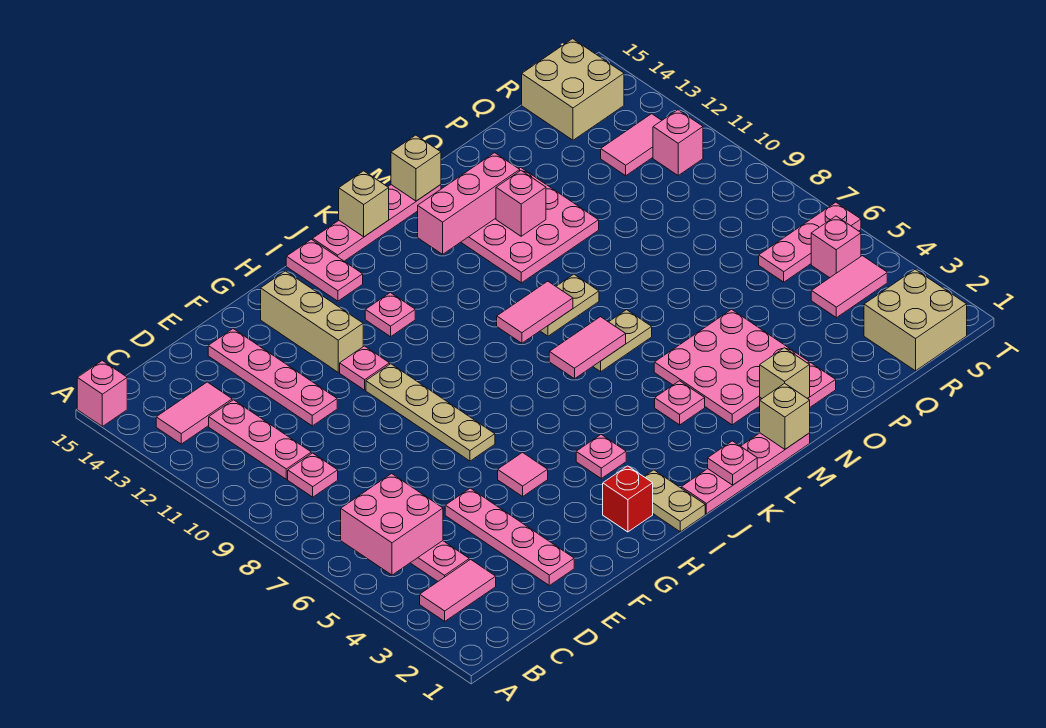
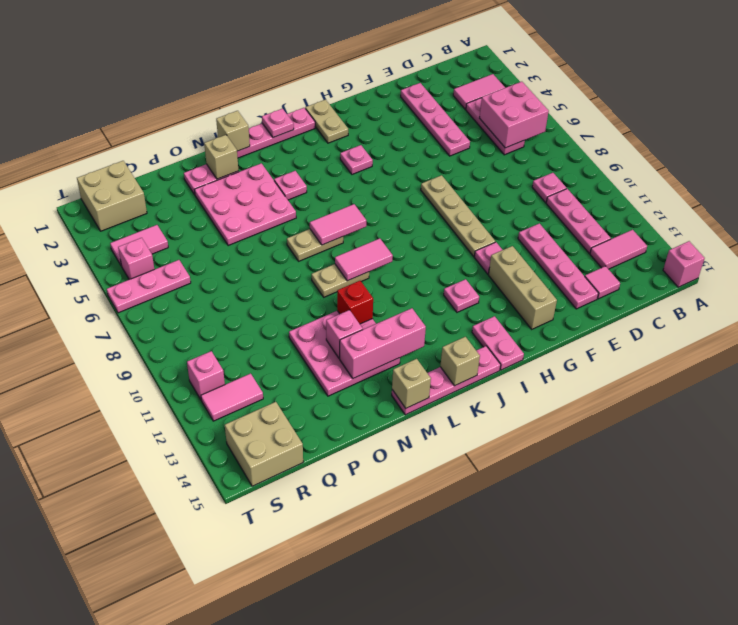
pink tile G5 level 1 -> pink tile D14 level 1
red brick H2 level 1 -> red brick M11 level 2

